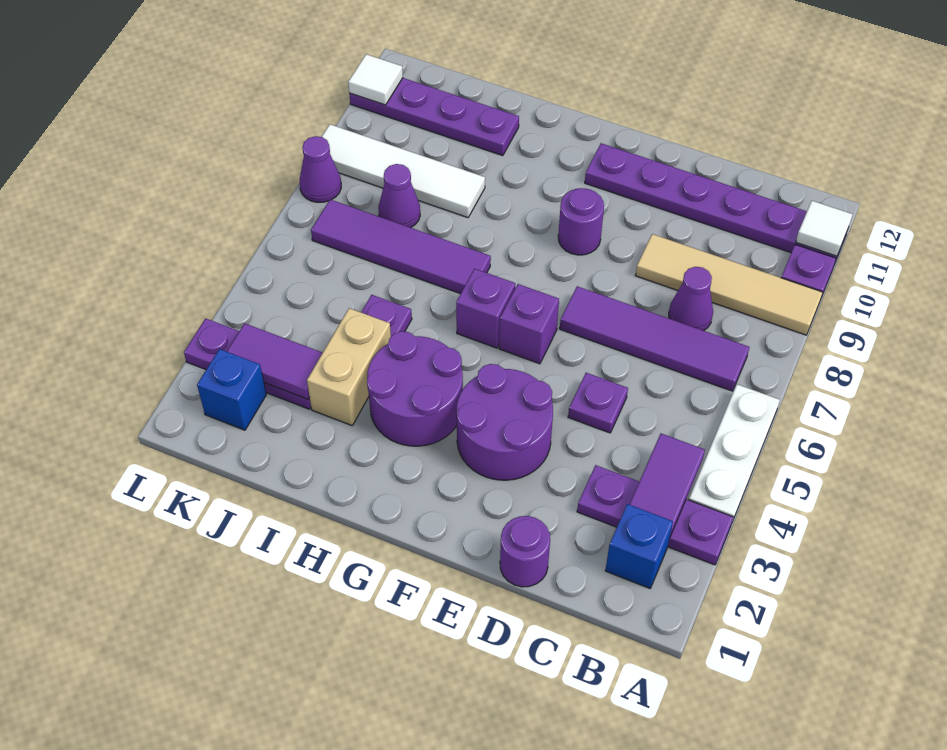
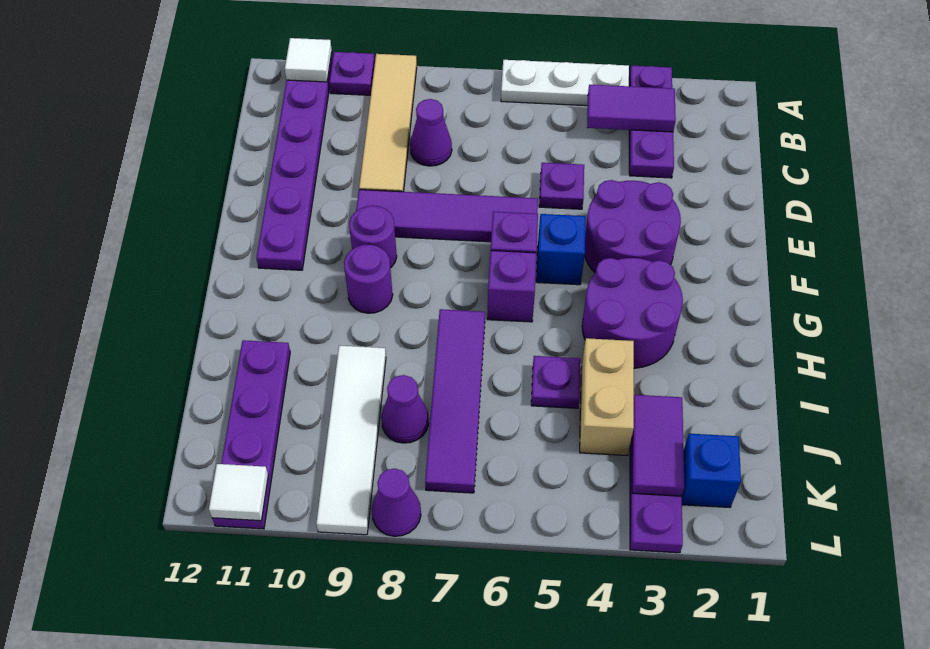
blue brick B2 level 1 -> blue brick F5 level 1
purple tile B7:E7 level 1 -> purple tile E6:E9 level 1
purple round brick D1 level 1 -> purple round brick G9 level 1
tan brick I3:I4 level 1 -> tan brick I4:J4 level 1

